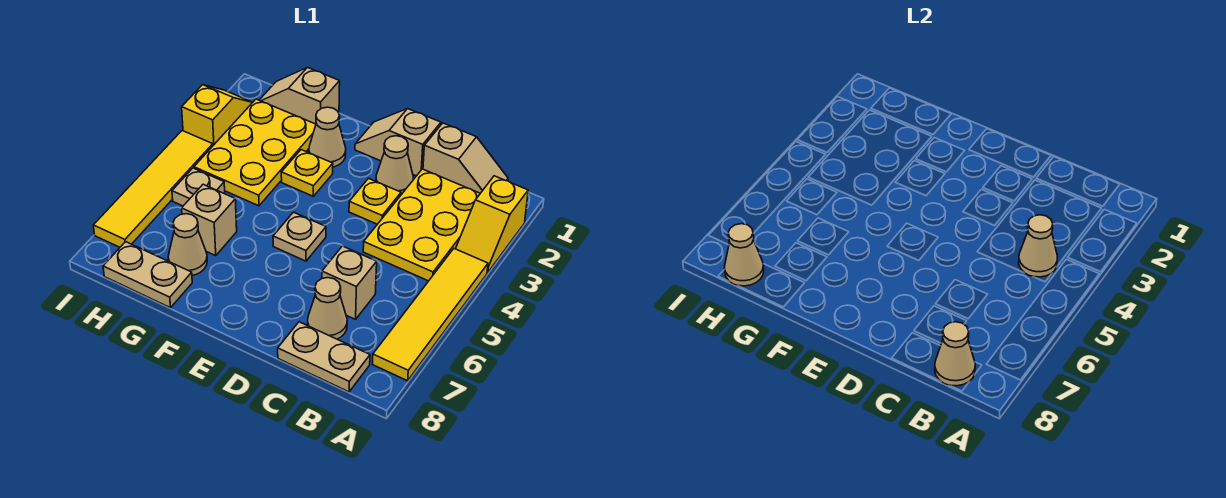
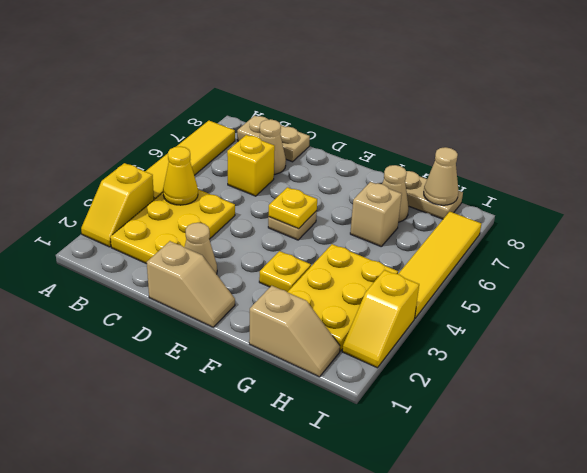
yellow slope A2:A3 level 1 top 2 -> yellow slope A2:A3 level 1 top 3
tan slope B1:C1 level 1 top C -> none
tan cone B4 level 2 -> yellow cone B4 level 2
tan cone B8 level 2 -> none
tan brick C6 level 1 -> yellow brick C6 level 1
yellow plate D3 level 1 -> yellow plate E5 level 2
tan cone F2 level 1 -> none
tan plate H5 level 1 -> none

